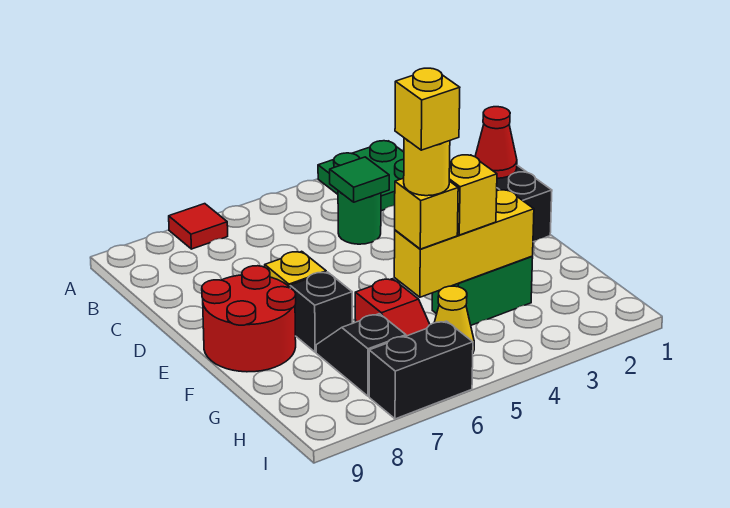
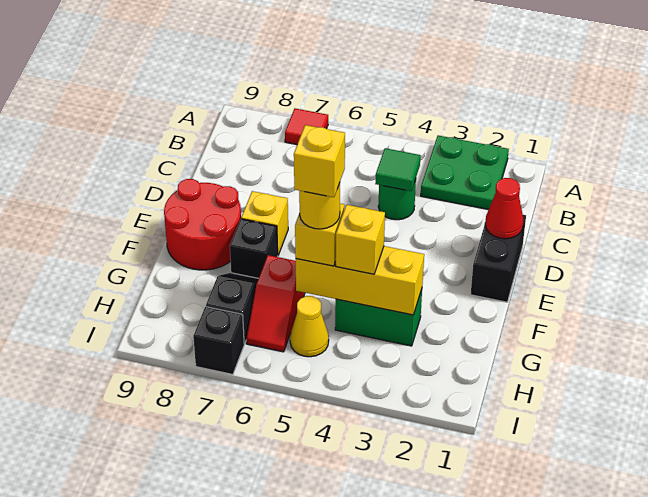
black brick I6:I7 level 1 -> black brick I7 level 1

